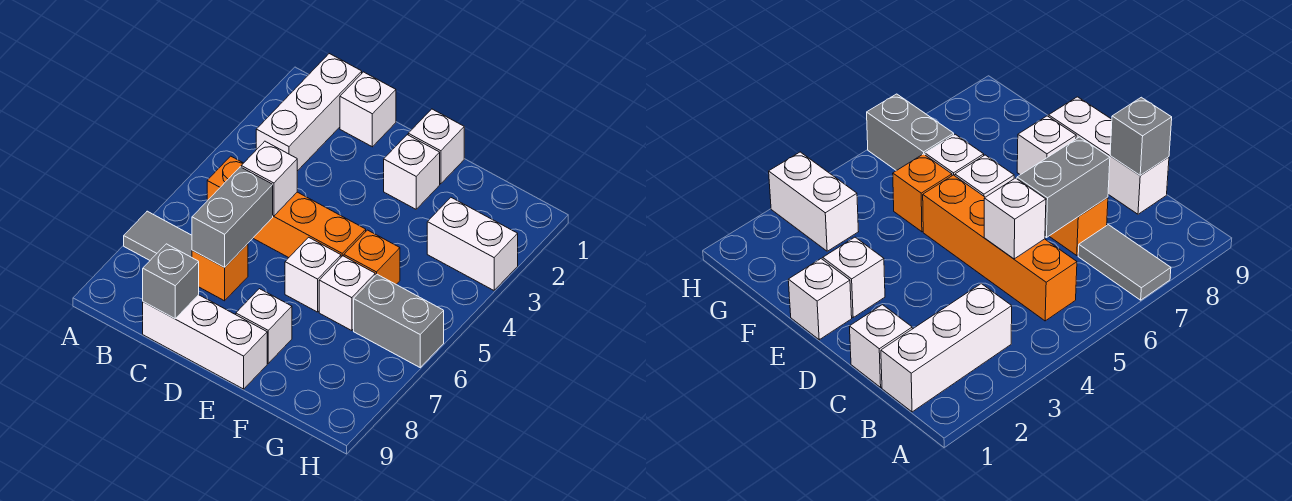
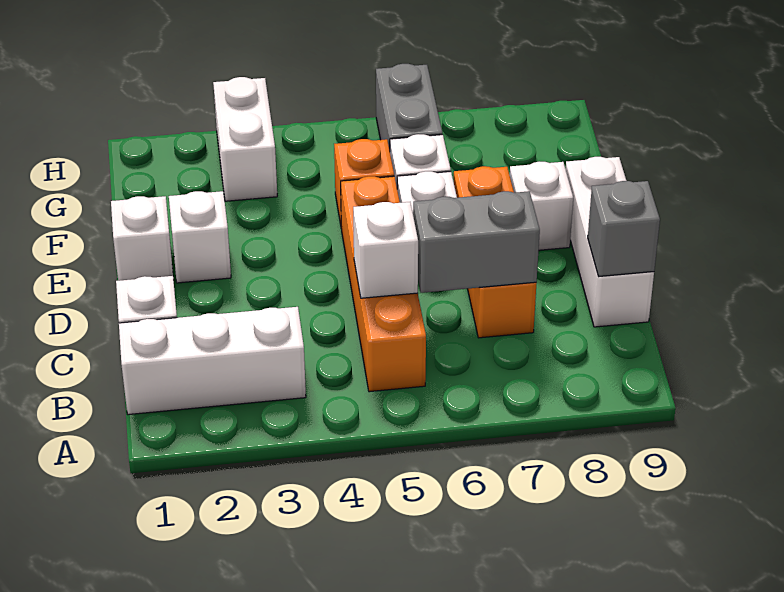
grey tile A7:B7 level 1 -> none
orange brick C7 level 1 -> orange brick C7:E7 level 1

